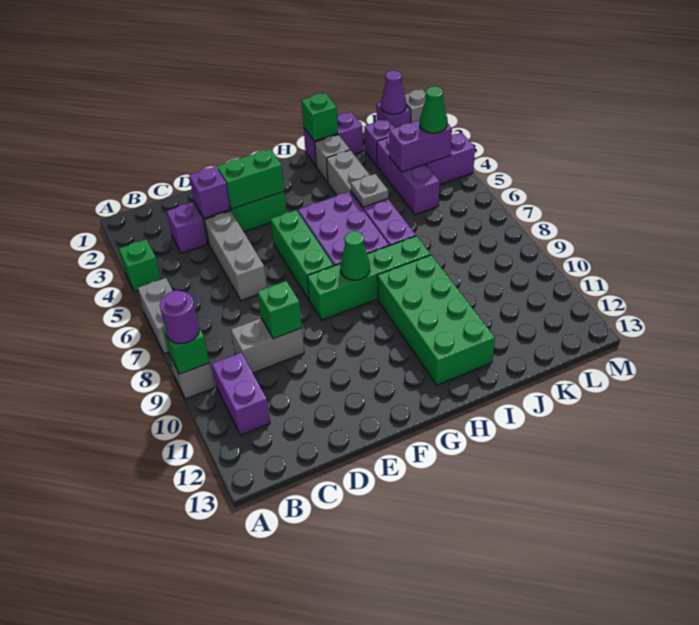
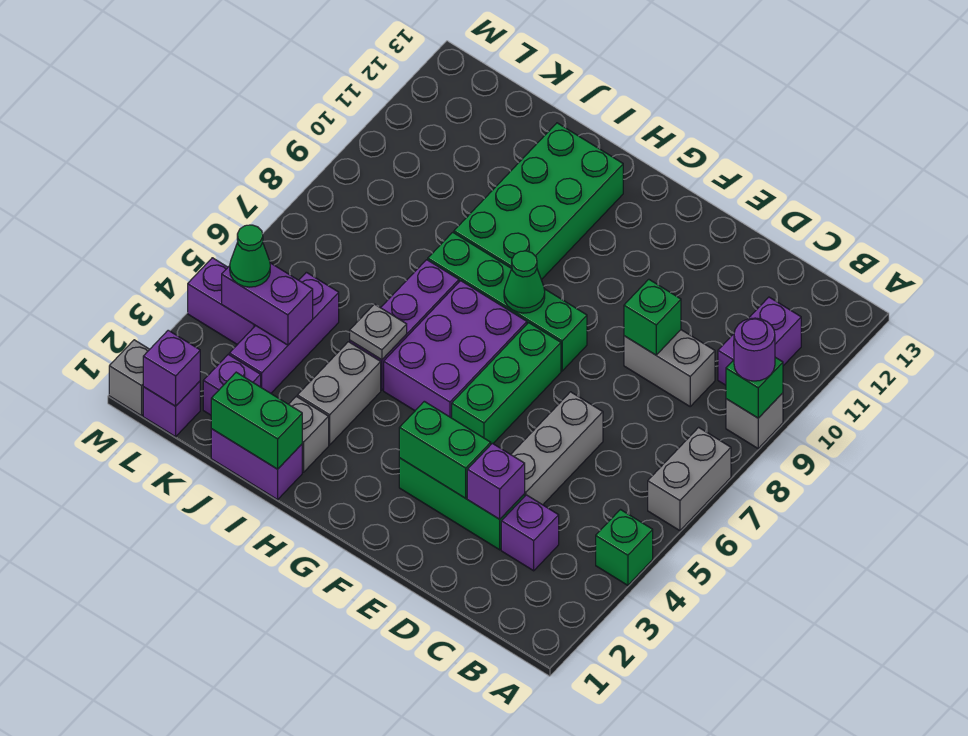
green brick I1 level 2 -> green brick I1:J1 level 2
purple cone L1 level 2 -> purple brick L1 level 2

